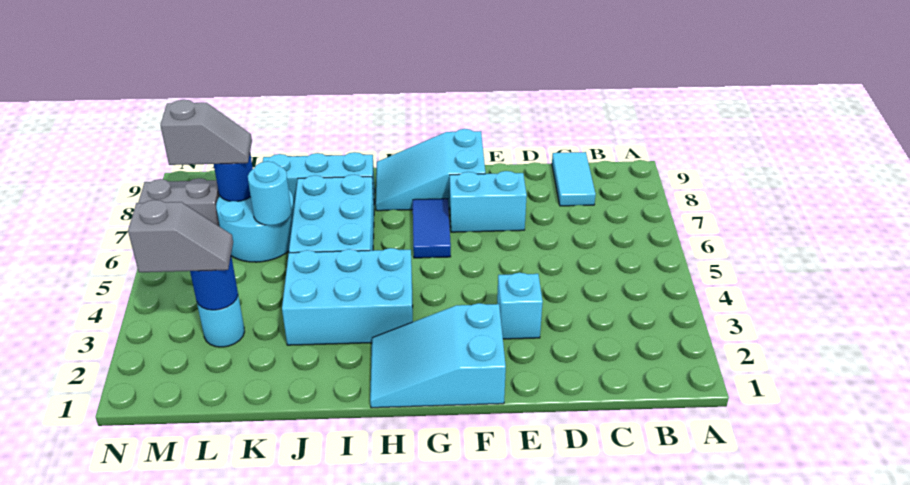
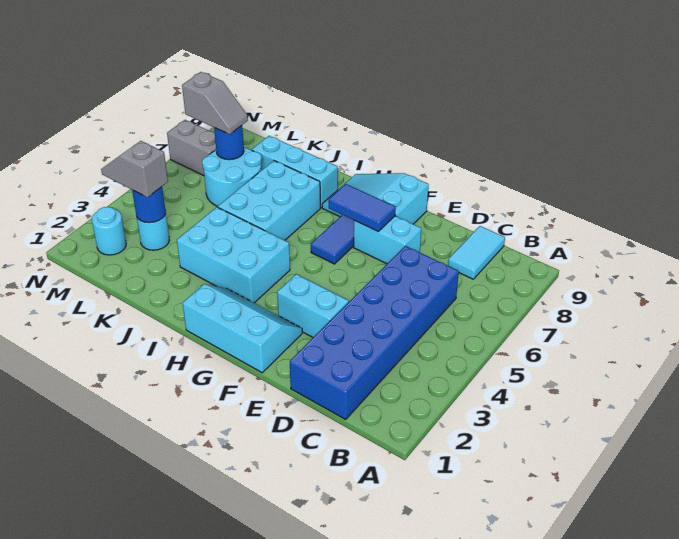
none -> blue brick C1:D6 level 1
cyan brick E3 level 1 -> cyan brick E3:F3 level 1
cyan slope F1:H2 level 1 top F -> cyan slope F1:H2 level 1 top 1
none -> blue tile F7:G7 level 2
cyan round brick K6 level 2 -> cyan round brick M2 level 1
grey slope L3:M3 level 3 top M -> grey slope L3:M3 level 3 top L

